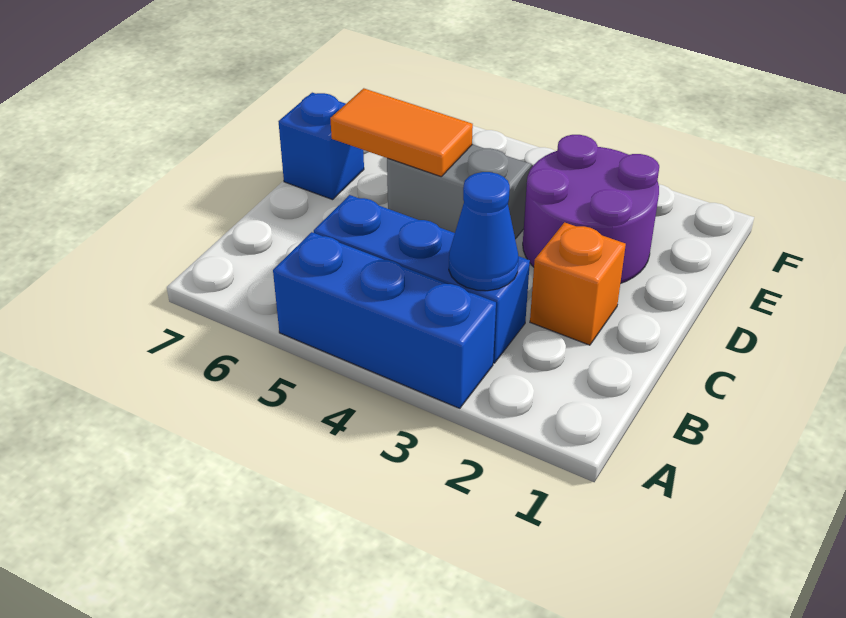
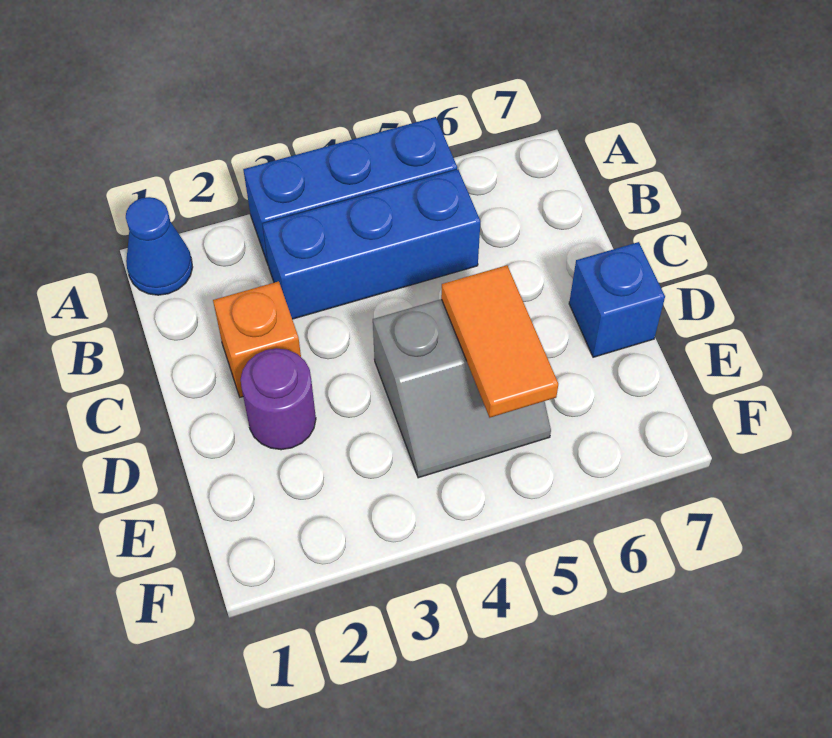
blue cone B3 level 2 -> blue cone A1 level 1
purple round brick D2:E3 level 1 -> purple round brick D2 level 1
orange tile D5:D6 level 2 -> orange tile D5:E5 level 2

